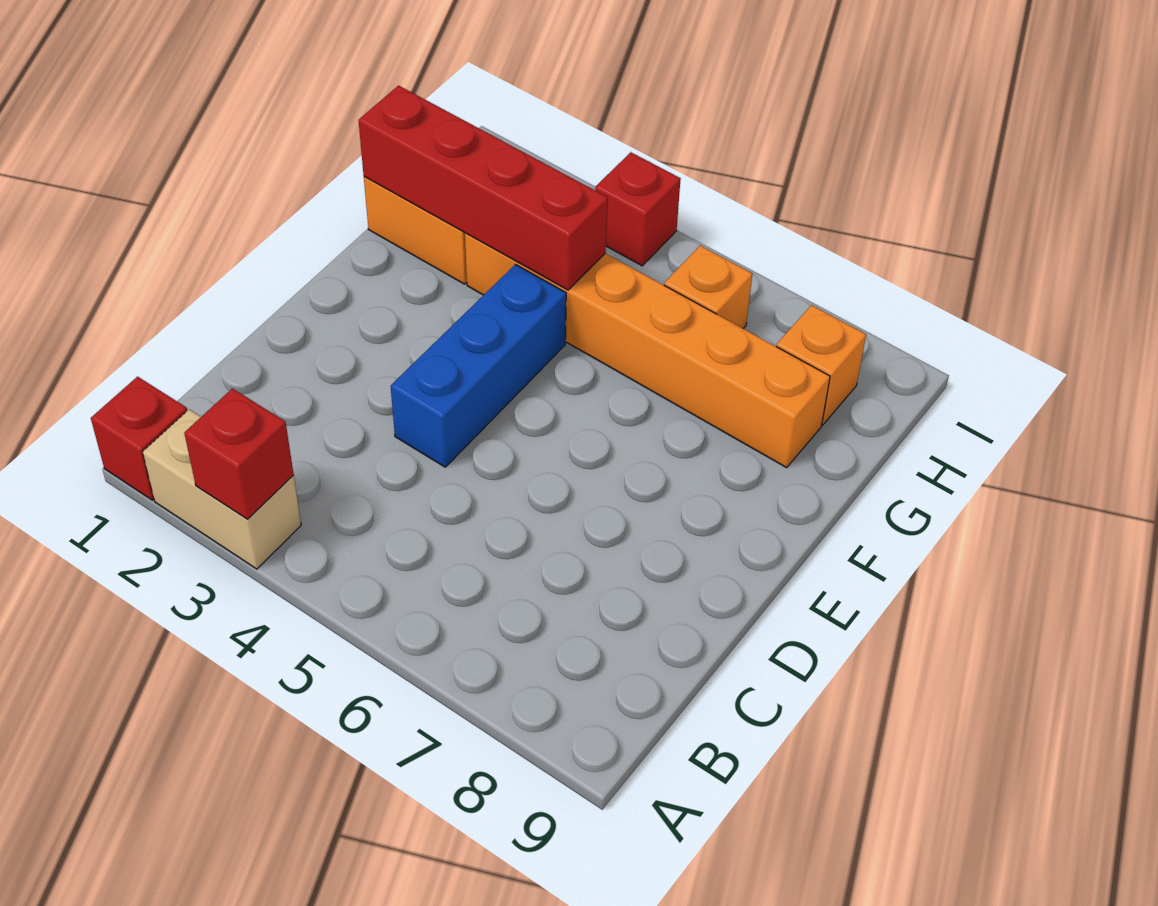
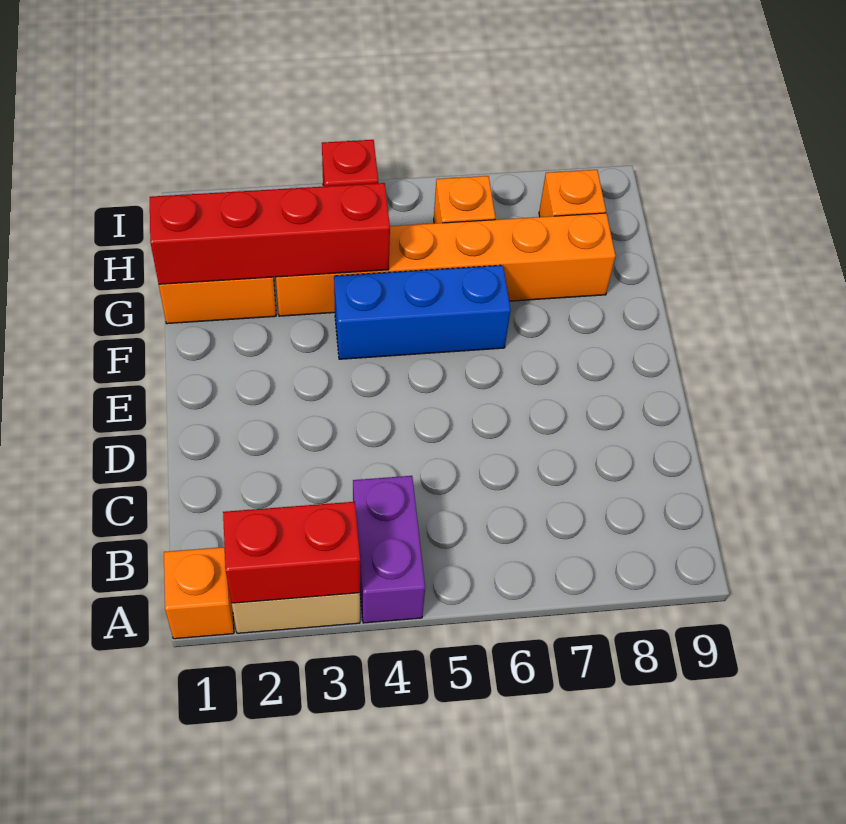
red brick A1 level 1 -> orange brick A1 level 1
red brick A3 level 2 -> red brick A2:A3 level 2
none -> purple brick A4:B4 level 1
blue brick D4:F4 level 1 -> blue brick F4:F6 level 1

